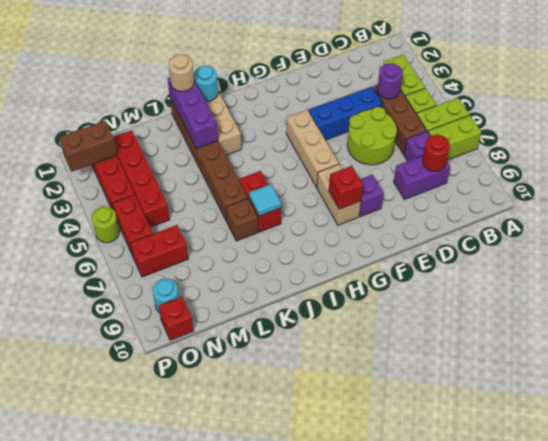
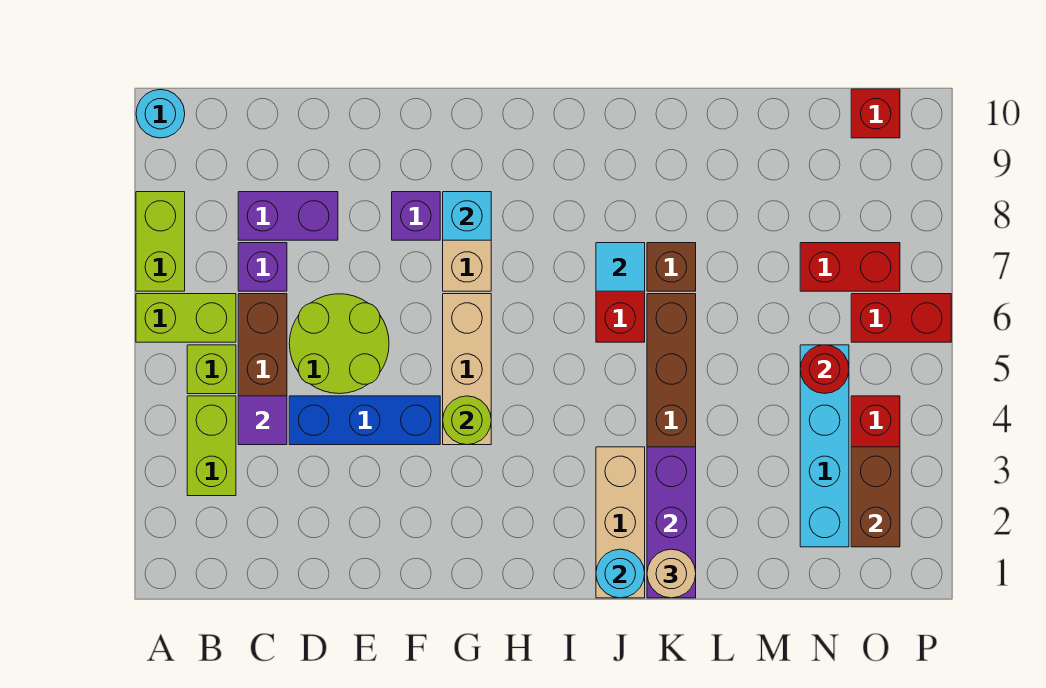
lime brick A7:B7 level 1 -> lime brick A7:A8 level 1
purple round brick C4 level 2 -> purple tile C4 level 2
red round brick C8 level 2 -> red round brick N5 level 2
red brick G8 level 2 -> cyan brick G8 level 2
red brick N2:N5 level 1 -> cyan brick N2:N5 level 1
brown brick O2:P2 level 2 -> brown brick O2:O3 level 2
red brick O5:O6 level 1 -> red brick O6:P6 level 1
cyan round brick O9 level 1 -> cyan round brick A10 level 1
lime round brick P5 level 1 -> lime round brick G4 level 2

